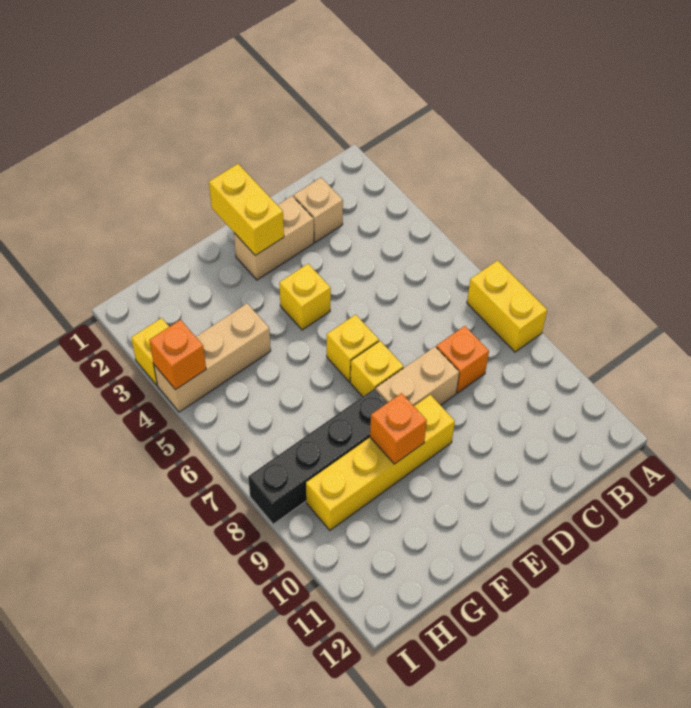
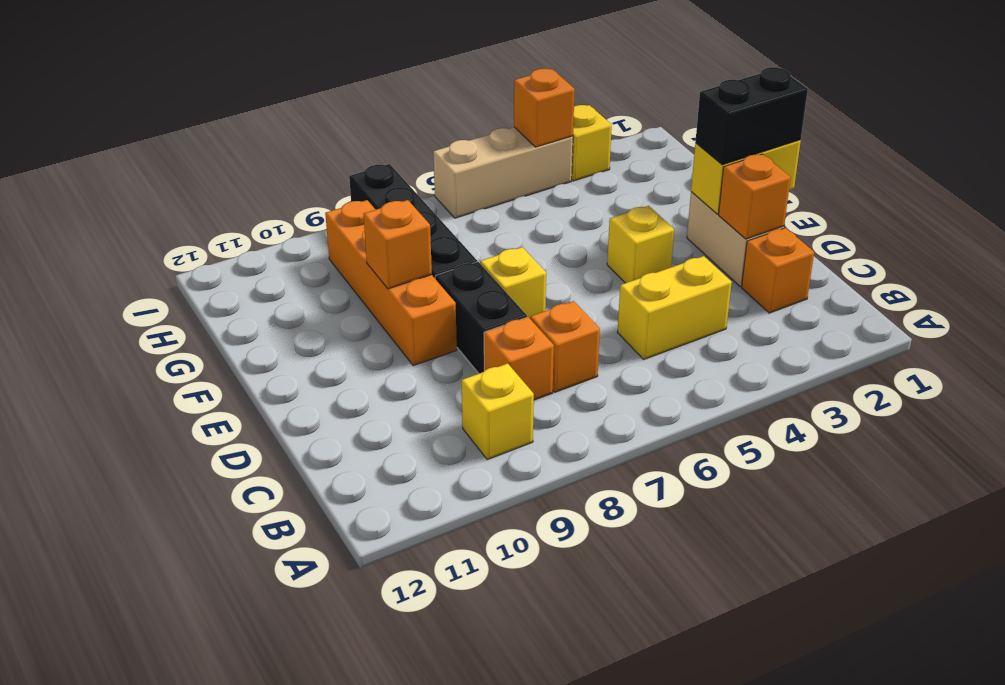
yellow brick A7:A8 level 1 -> yellow brick C4:C5 level 1
tan brick C2 level 1 -> orange brick C2 level 1
none -> orange brick C7 level 1
none -> orange brick D2 level 2
tan brick D8:E8 level 1 -> black brick D8:E8 level 1
none -> black brick E1:E2 level 3
yellow brick E6 level 1 -> yellow brick B9 level 1
yellow brick E9:H9 level 1 -> orange brick E9:H9 level 1
tan brick G4:I4 level 1 -> tan brick I4:I6 level 1

